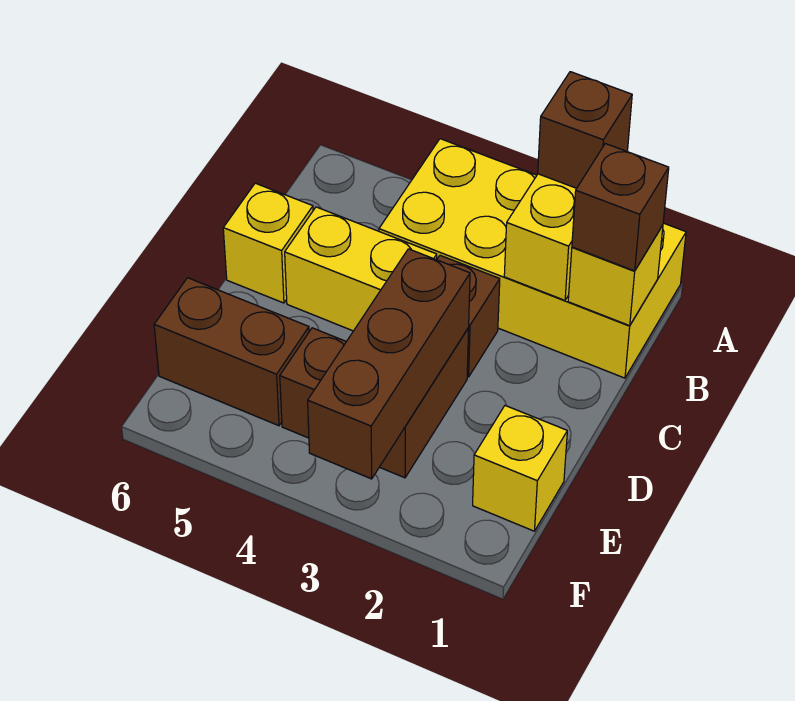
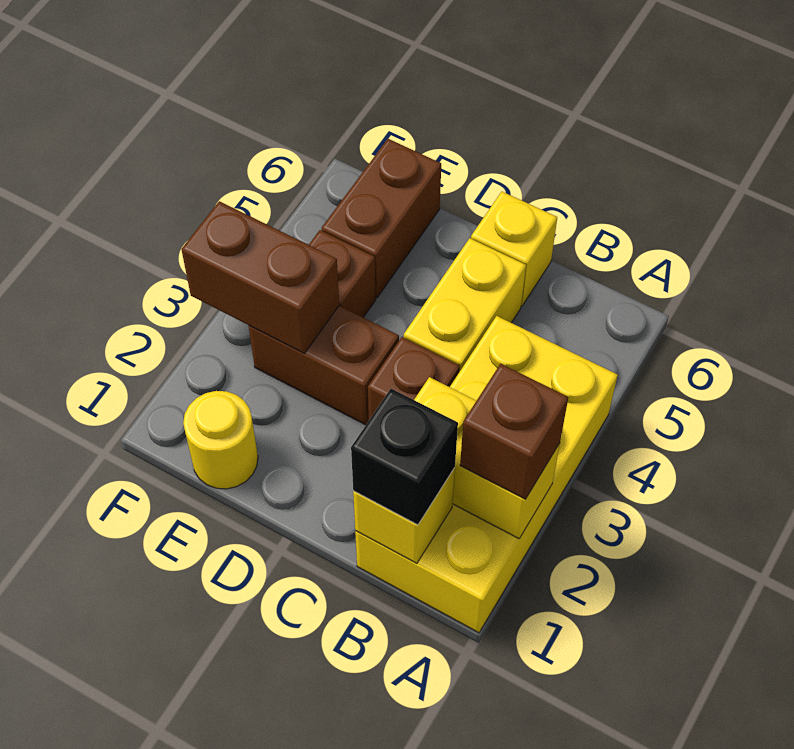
brown brick B1 level 3 -> black brick B1 level 3
brown brick D3:F3 level 2 -> brown brick E3:F3 level 2
yellow brick E1 level 1 -> yellow round brick E1 level 1

